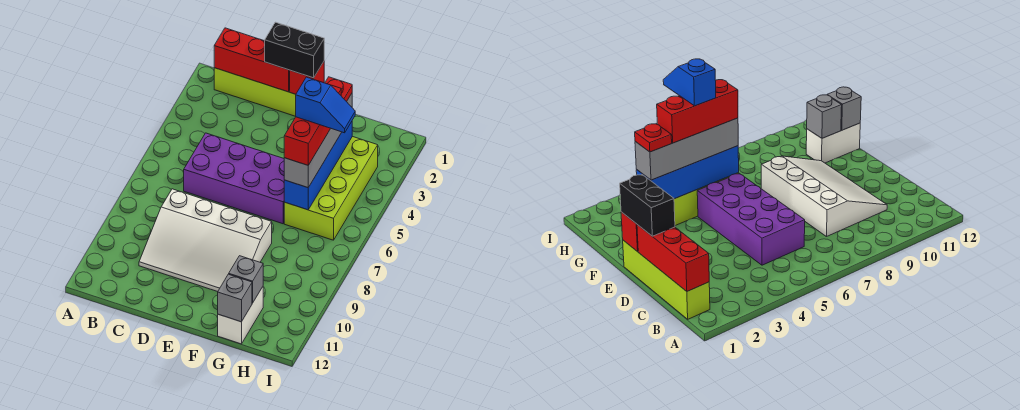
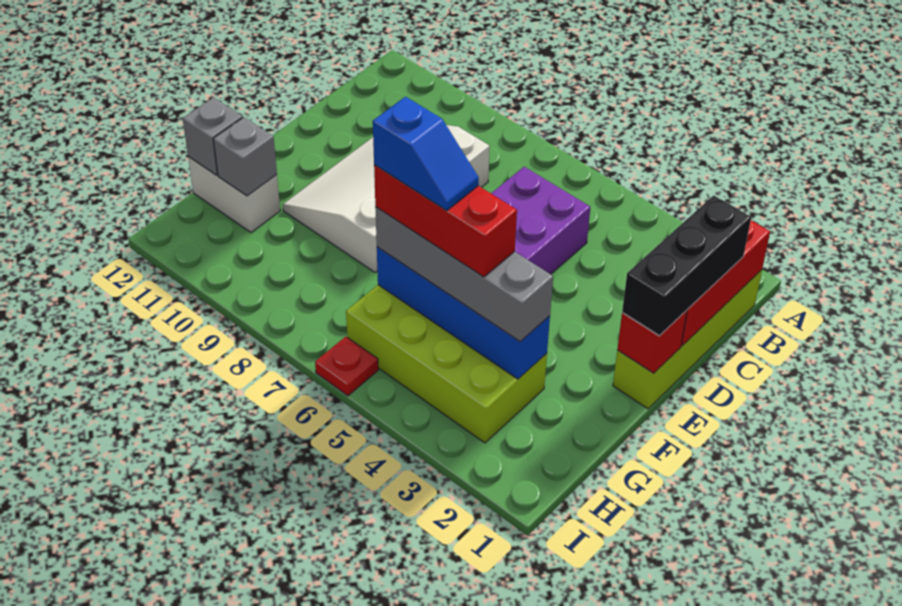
black brick D1:E1 level 3 -> black brick C1:E1 level 3
red plate G3 level 4 -> red plate I6 level 1
blue slope G5:H5 level 5 top G -> blue slope G5:G6 level 5 top 6

